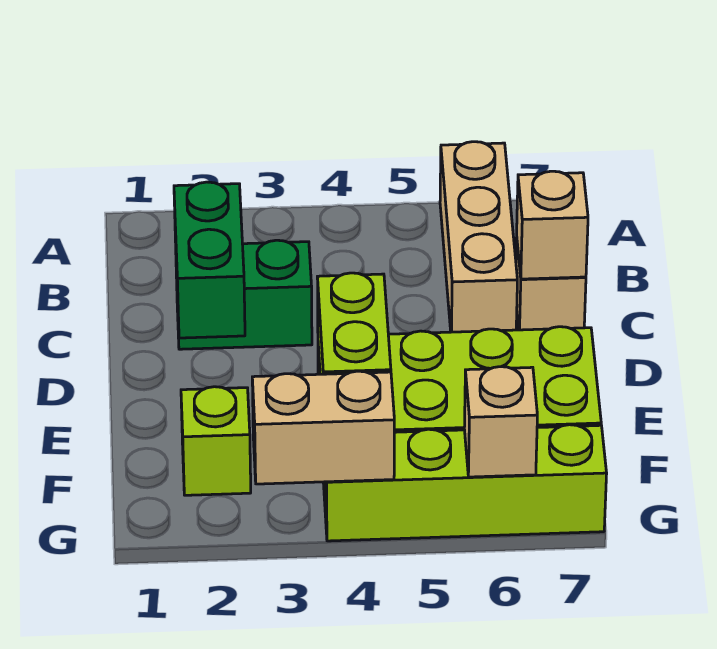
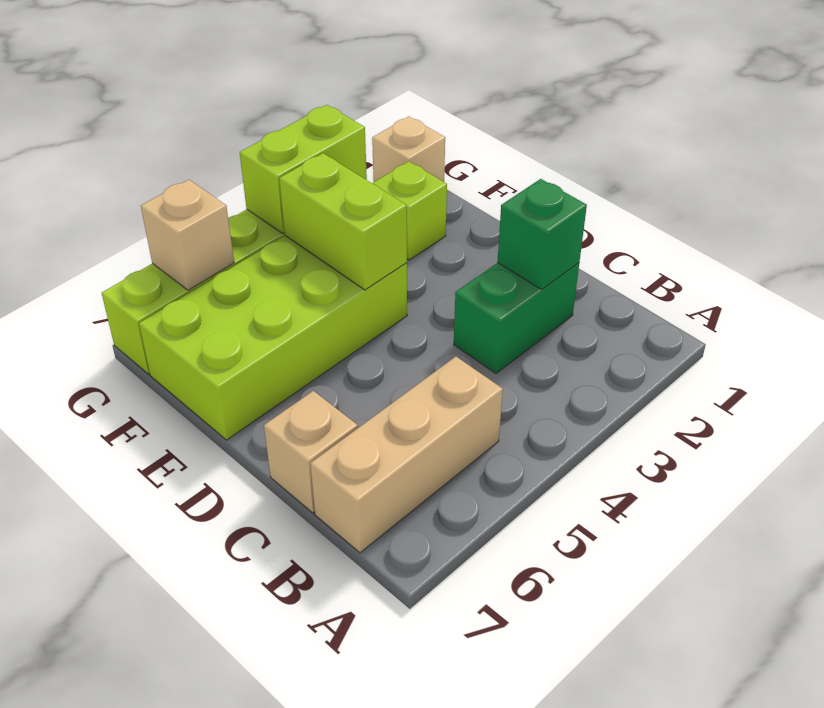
tan brick A6:C6 level 1 -> tan brick B5:B7 level 1
green brick C2:D2 level 2 -> green brick C2 level 2
tan brick C7 level 2 -> tan brick G1 level 1
tan brick G3:G4 level 2 -> lime brick G3:G4 level 2

